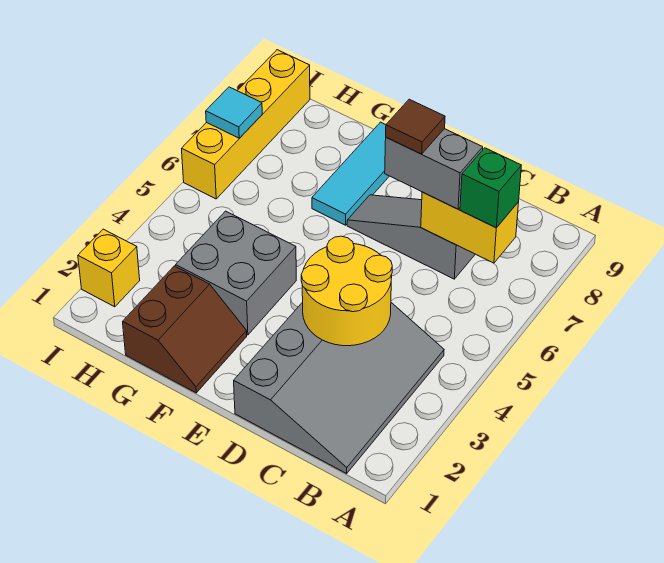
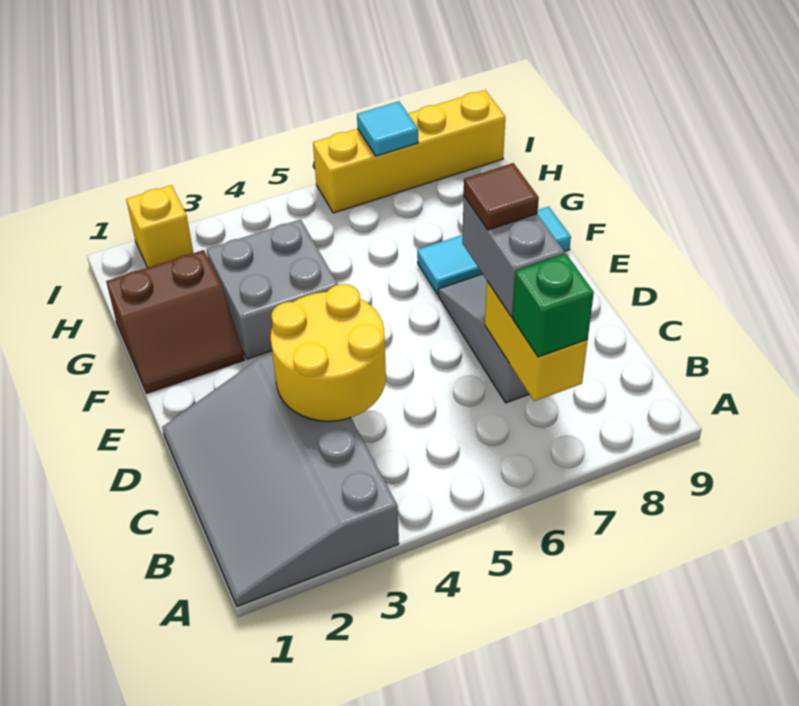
grey slope B1:D4 level 1 top D -> grey slope A1:D3 level 1 top 3

